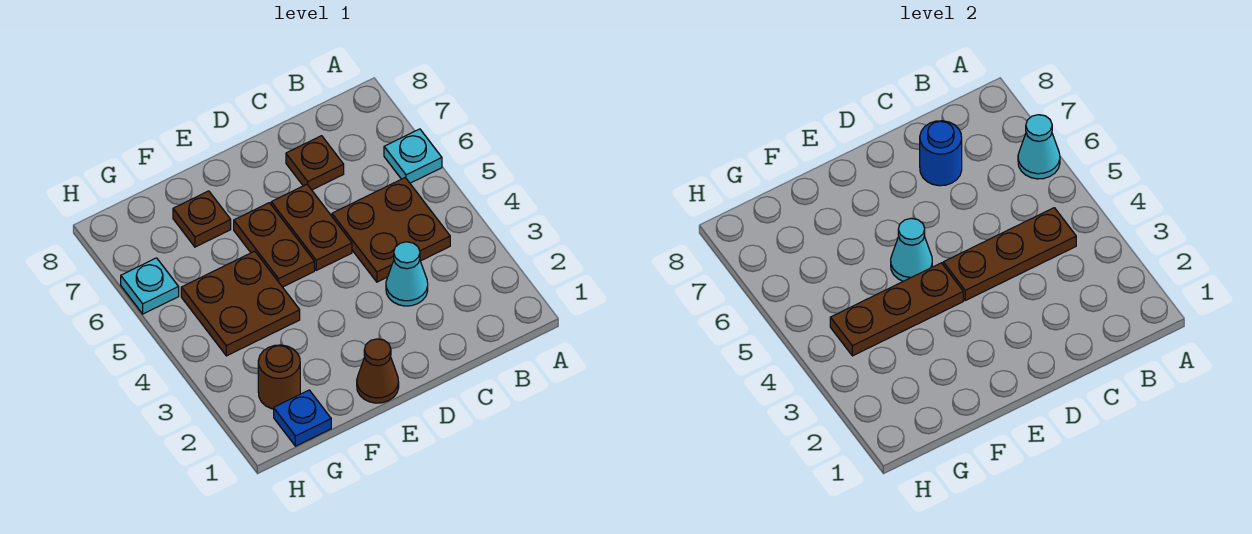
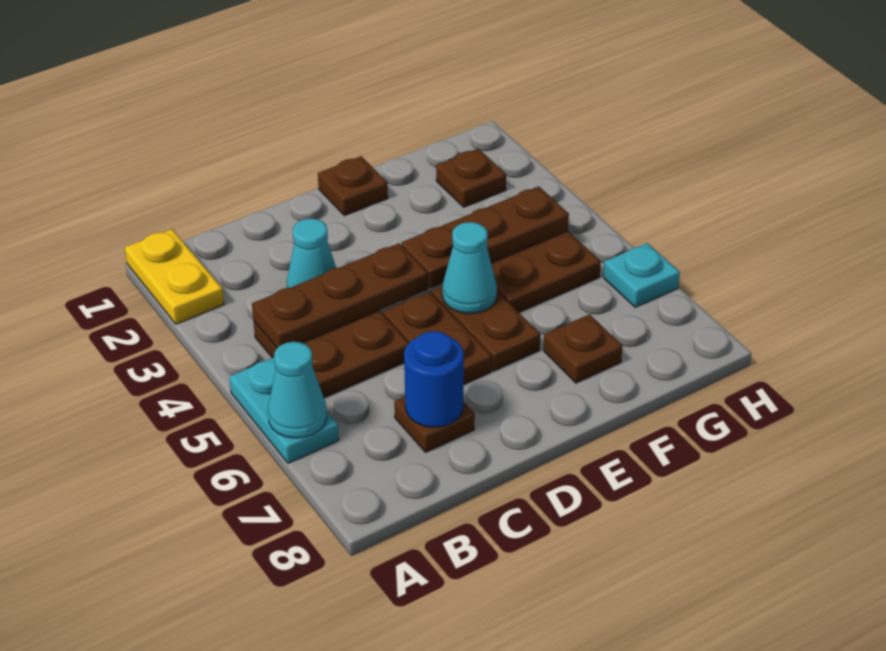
none -> yellow plate A1:A2 level 1
cyan plate A6 level 1 -> cyan plate A5:A6 level 1
brown cone E1 level 1 -> brown plate E1 level 1
blue plate G1 level 1 -> none
brown round brick G2 level 1 -> brown plate G2 level 1

